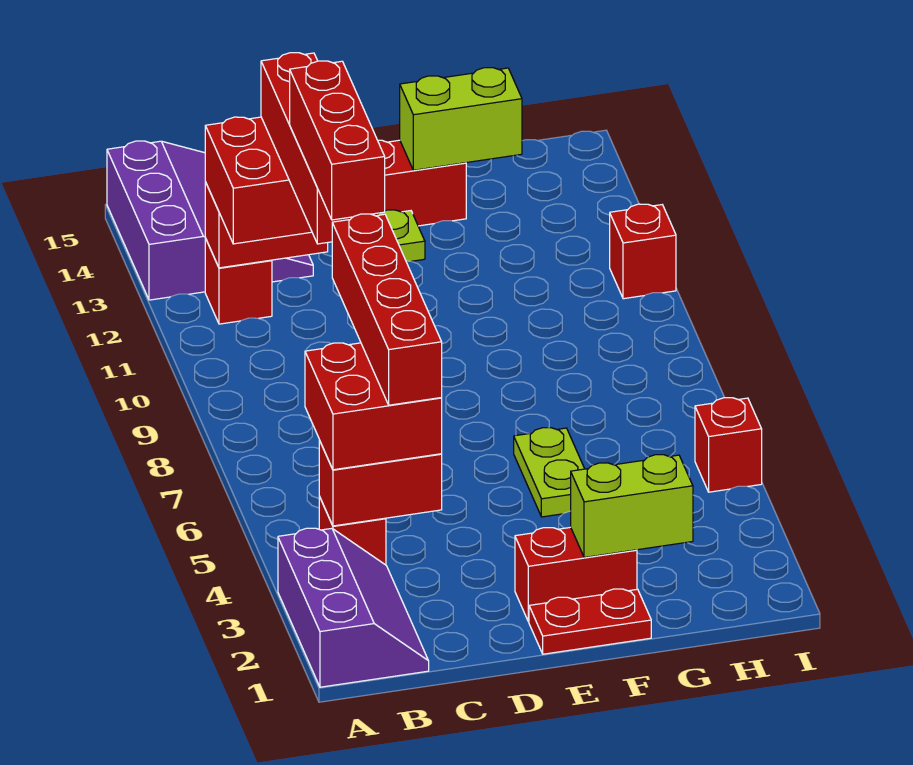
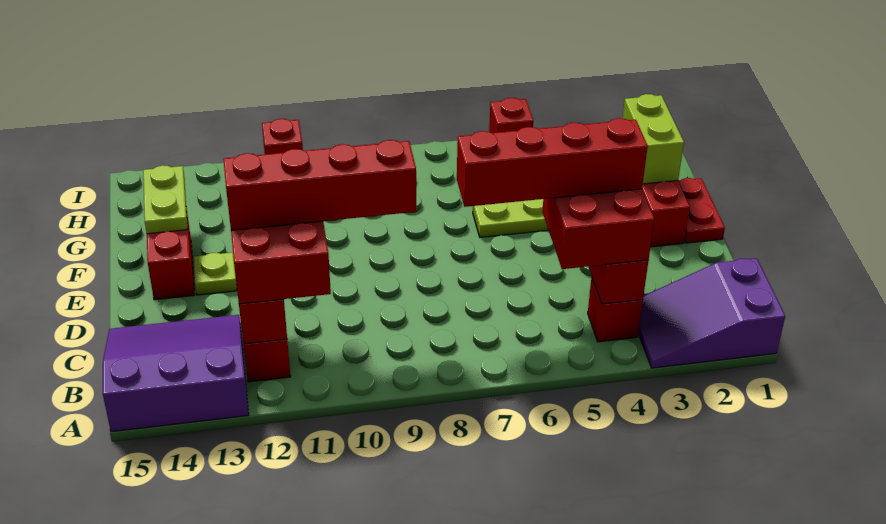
purple slope A1:B3 level 1 top A -> purple slope A1:B3 level 1 top 1
red brick C8:C10 level 5 -> none
lime brick F14:G14 level 2 -> lime plate F14:G14 level 2

